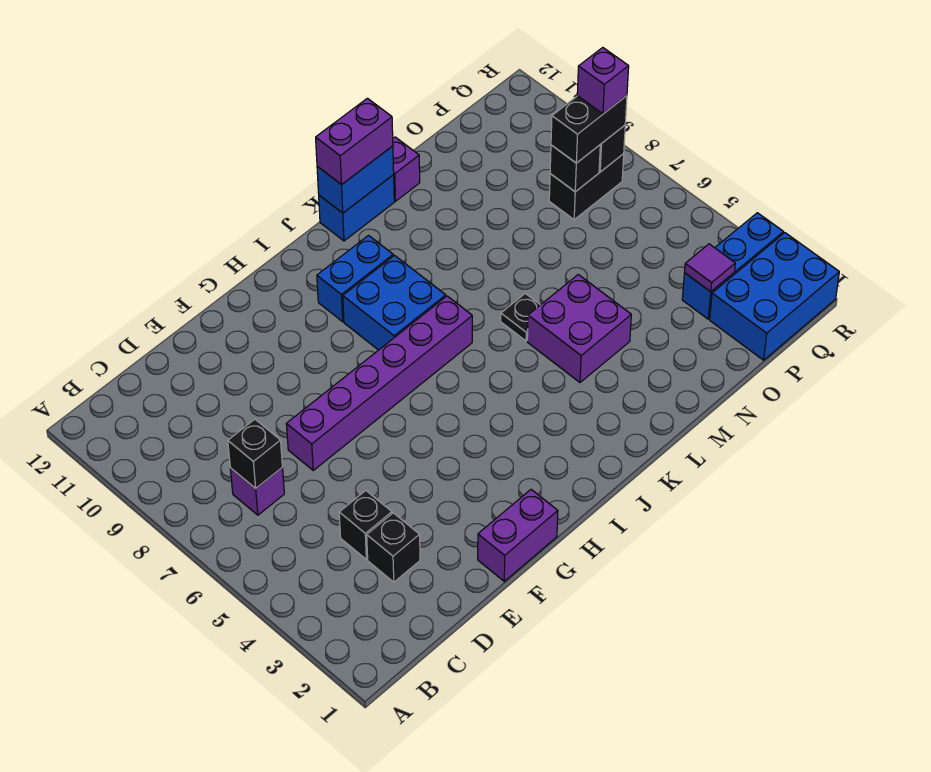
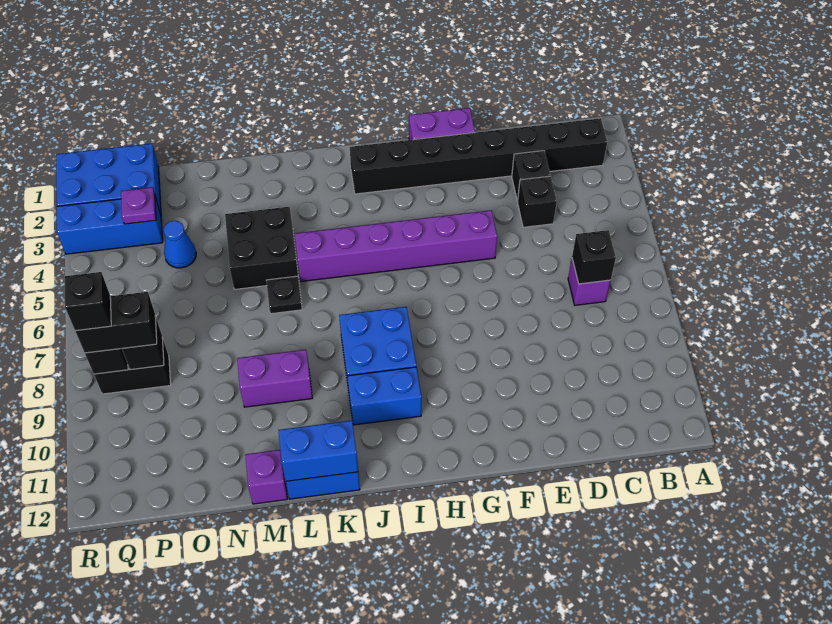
none -> black brick B2:I2 level 1
purple brick E7:J7 level 1 -> purple brick F5:K5 level 1
purple brick K12:L12 level 3 -> purple brick L9:M9 level 1
purple brick L4:M5 level 1 -> black brick L4:M5 level 1
none -> blue cone O4 level 1
purple tile P3 level 2 -> purple plate P3 level 2
purple brick Q8 level 4 -> black brick Q8 level 4

